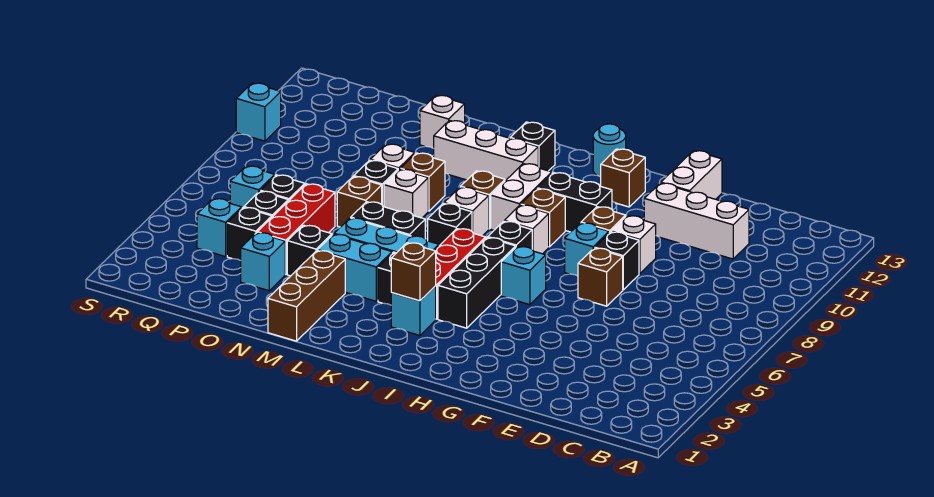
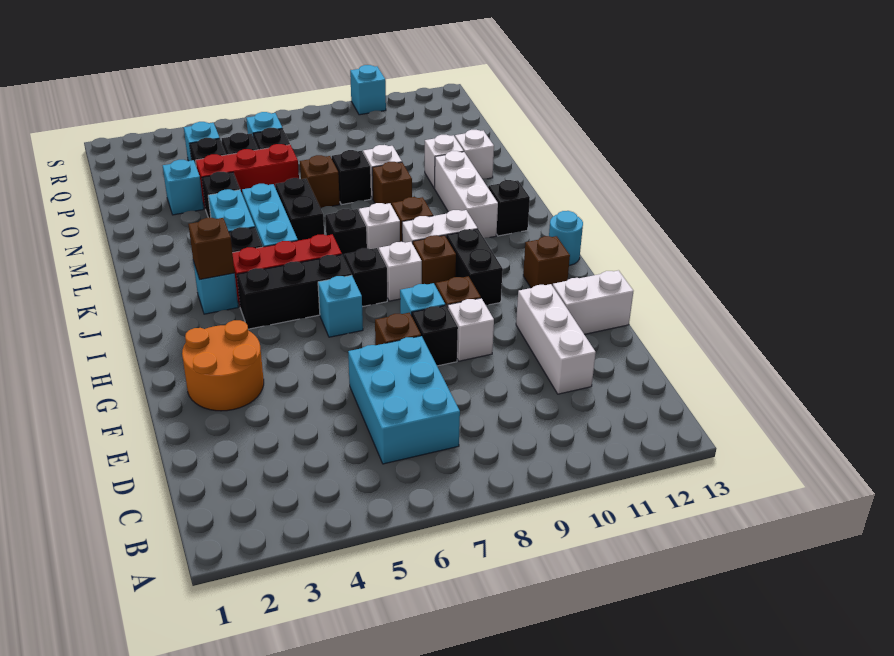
none -> cyan brick C6:E7 level 1
none -> orange round brick F2:G3 level 1
brown brick M1:M3 level 1 -> none
white brick M8 level 1 -> white brick N11 level 1

